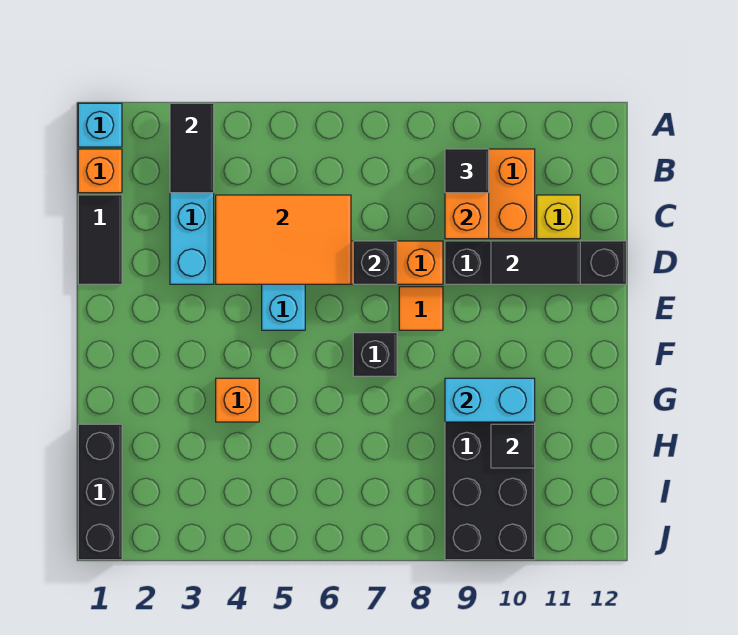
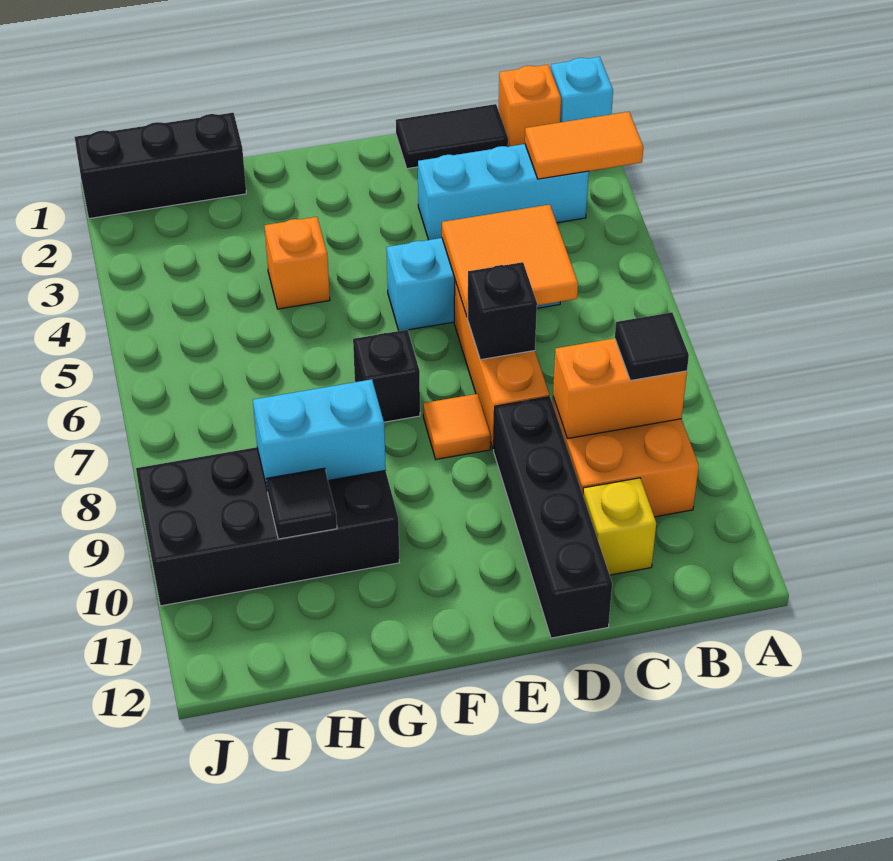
black tile A3:B3 level 2 -> orange tile A3:B3 level 2
orange tile C4:D6 level 2 -> orange tile C5:D6 level 2
black tile D10:D11 level 2 -> none
cyan brick G9:G10 level 2 -> cyan brick G9:H9 level 2

